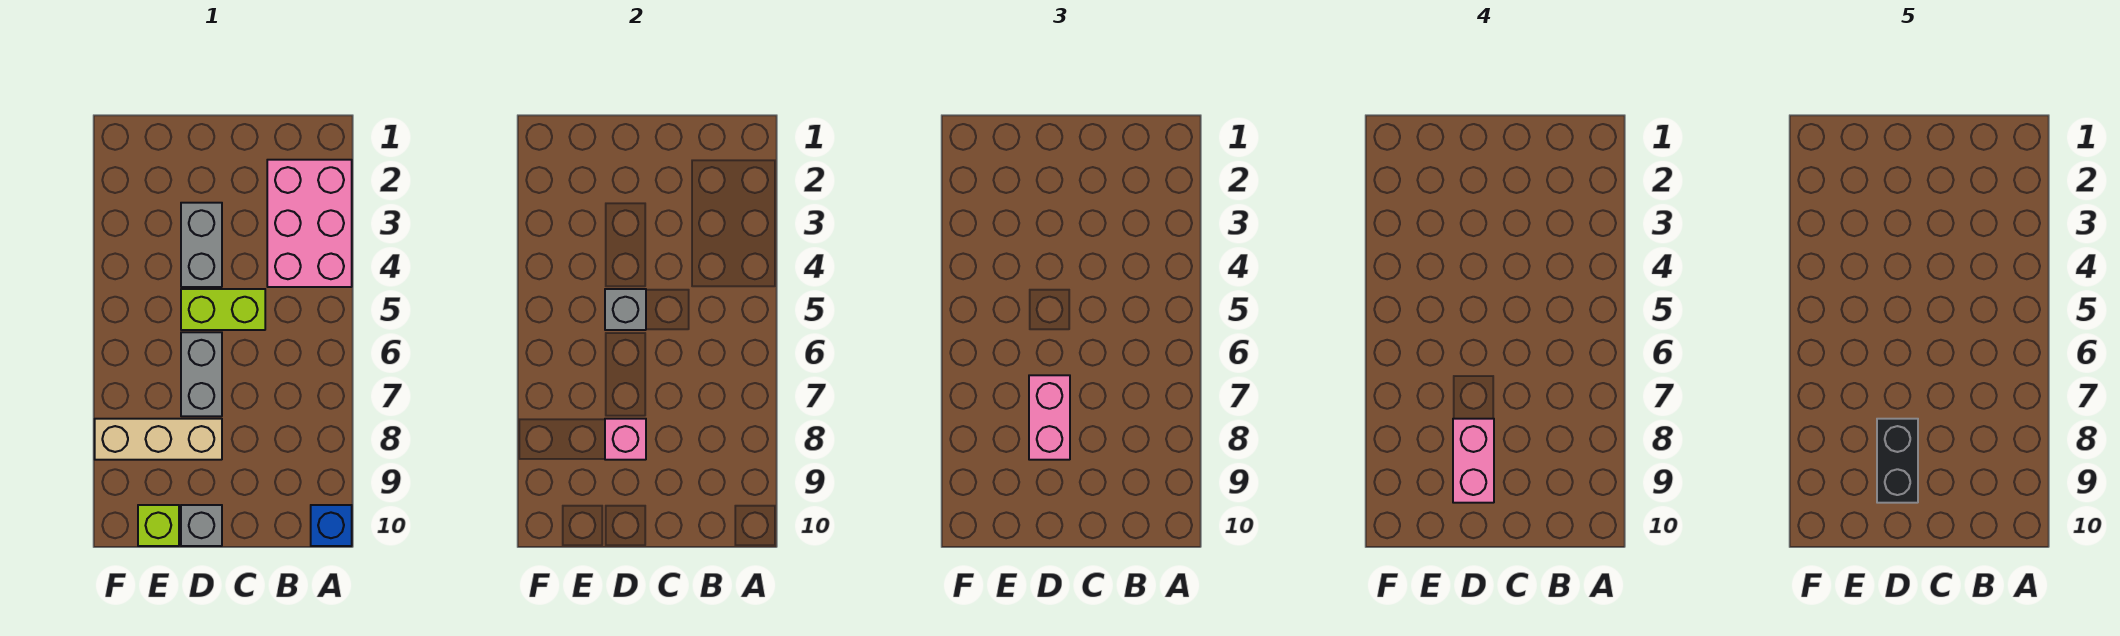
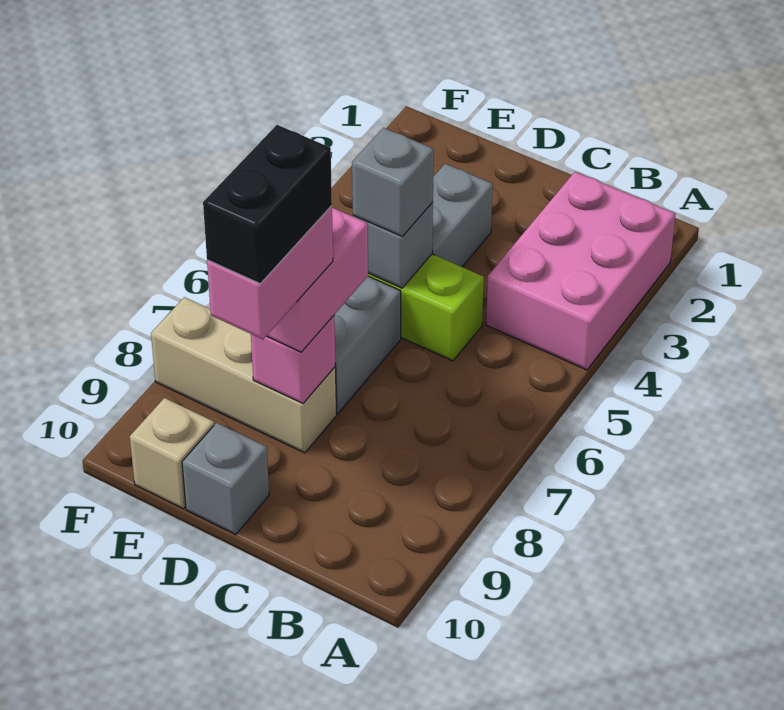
blue brick A10 level 1 -> none
none -> grey brick D5 level 3
lime brick E10 level 1 -> tan brick E10 level 1

